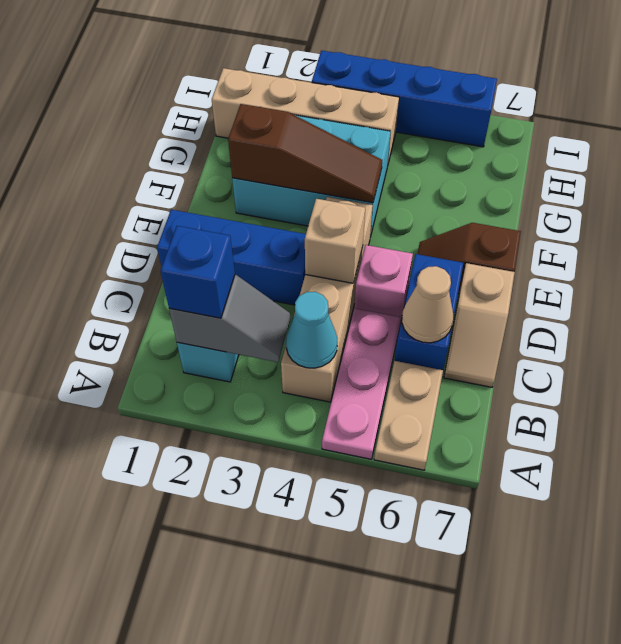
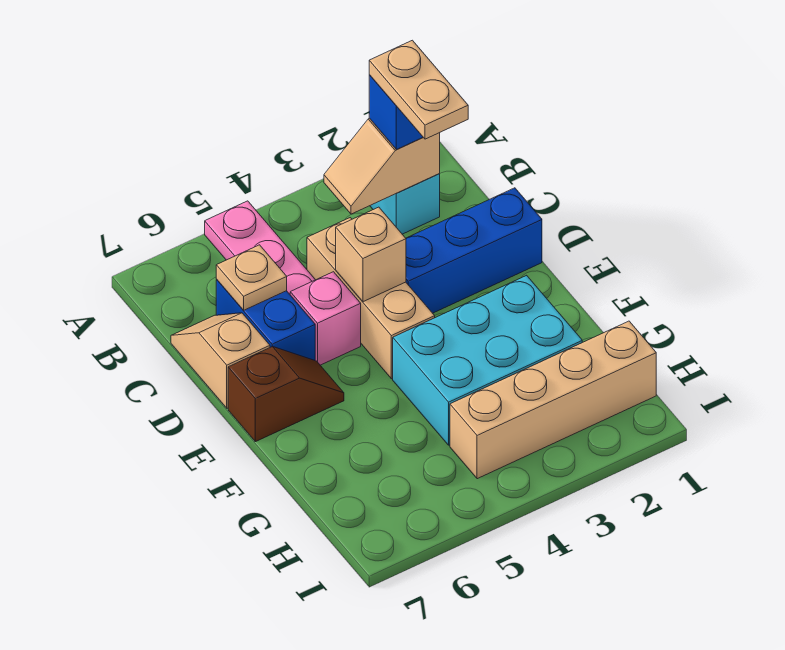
tan plate A6:B6 level 1 -> tan plate B2:C2 level 4
grey slope B2:B3 level 2 top 2 -> tan slope B2:B3 level 2 top 2
tan brick B4:E4 level 1 -> tan brick C4:E4 level 1
cyan cone B4 level 2 -> none
tan cone C6 level 2 -> tan plate C6 level 2
brown slope F2:F4 level 2 top 2 -> none
blue brick I3:I6 level 1 -> none

